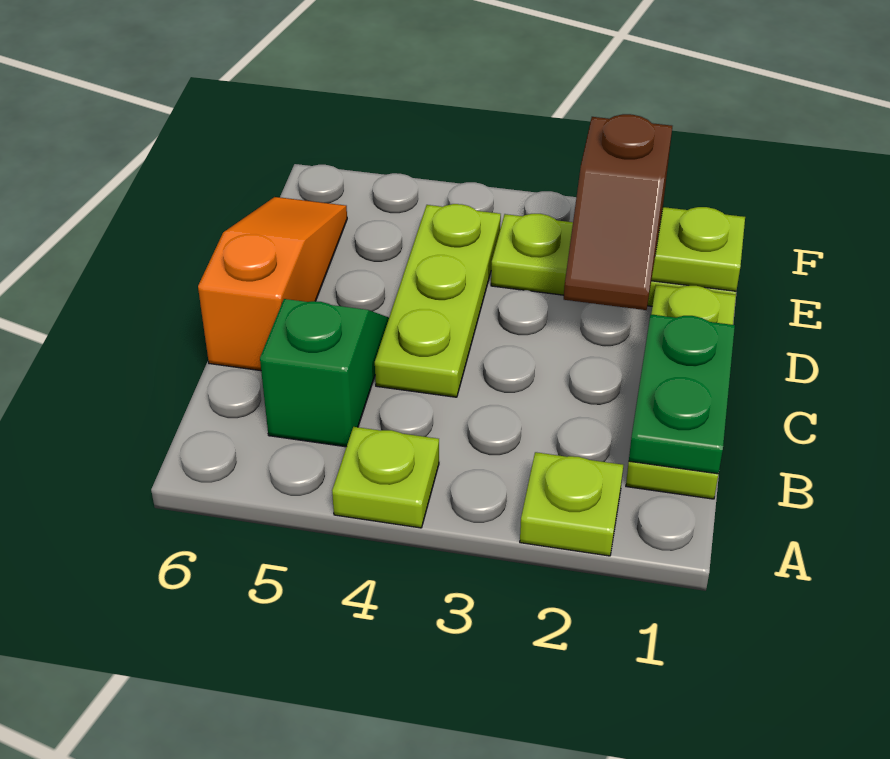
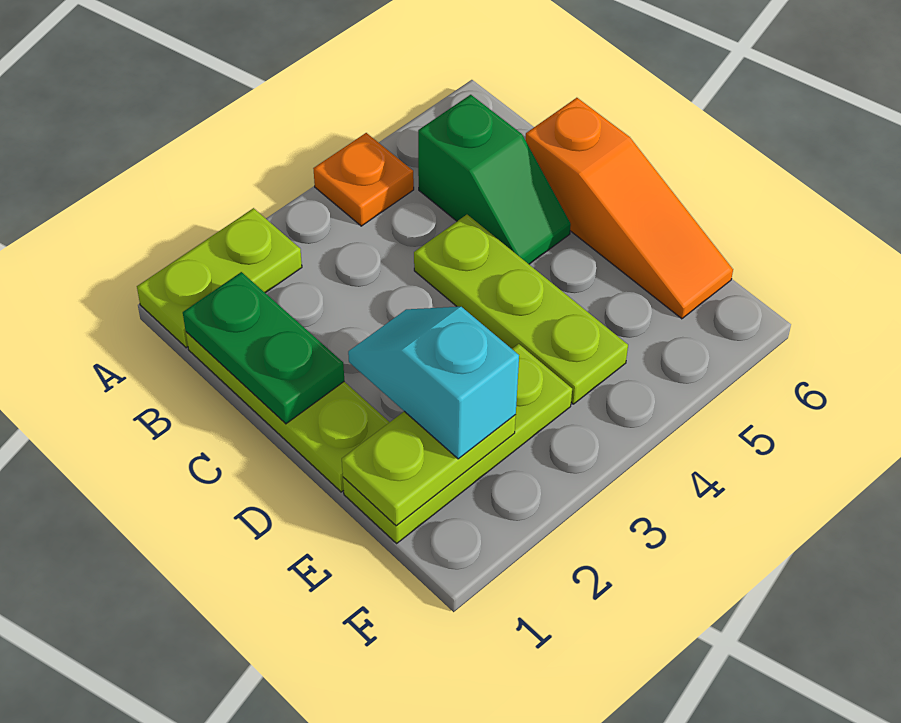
lime plate A2 level 1 -> lime plate A1:A2 level 1
lime plate A4 level 1 -> orange plate A4 level 1
brown slope D2:E2 level 3 top E -> cyan slope D2:E2 level 3 top E

